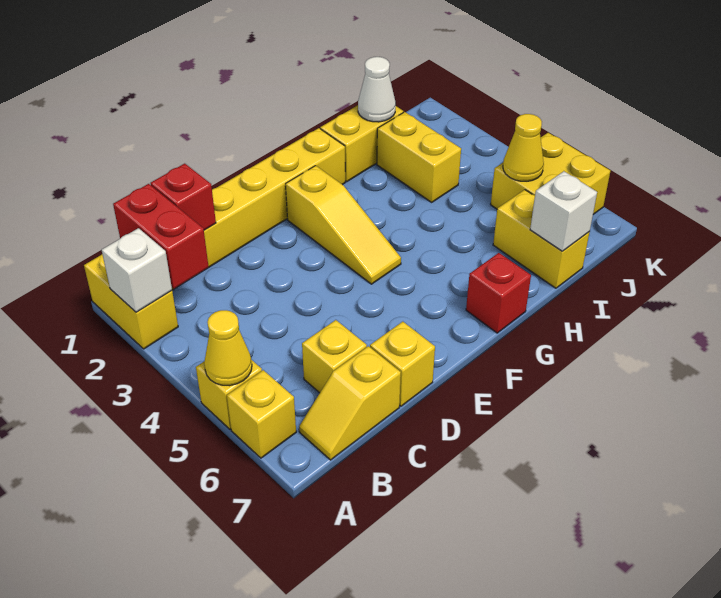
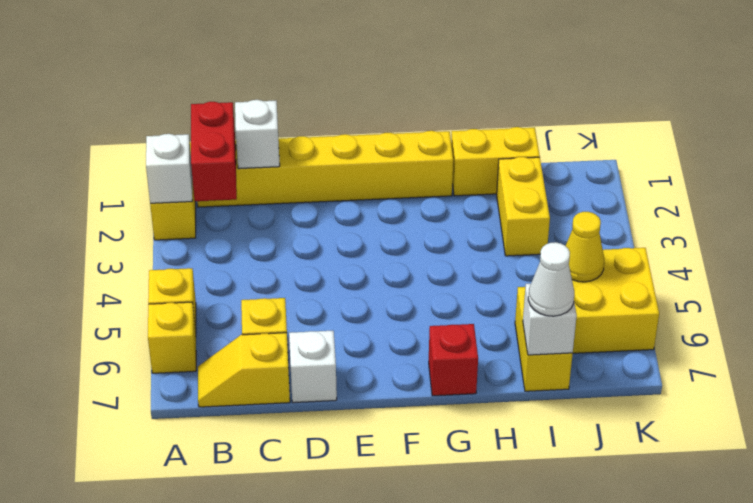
yellow cone A5 level 2 -> none
red brick C1 level 2 -> white brick C1 level 2
yellow brick D7 level 1 -> white brick D7 level 1
yellow slope F2:F4 level 1 top 2 -> none
white cone I1 level 2 -> white cone I7 level 3

